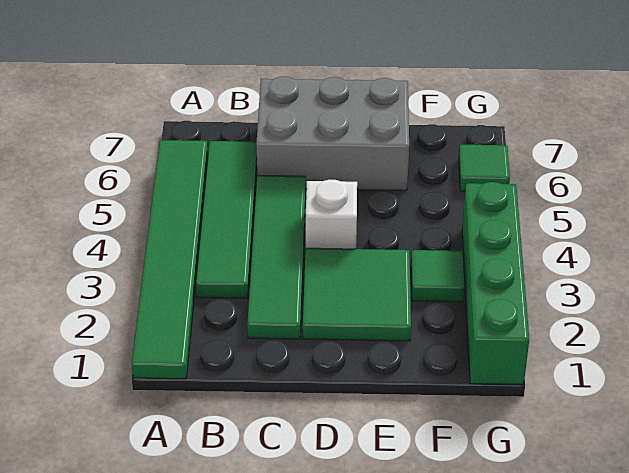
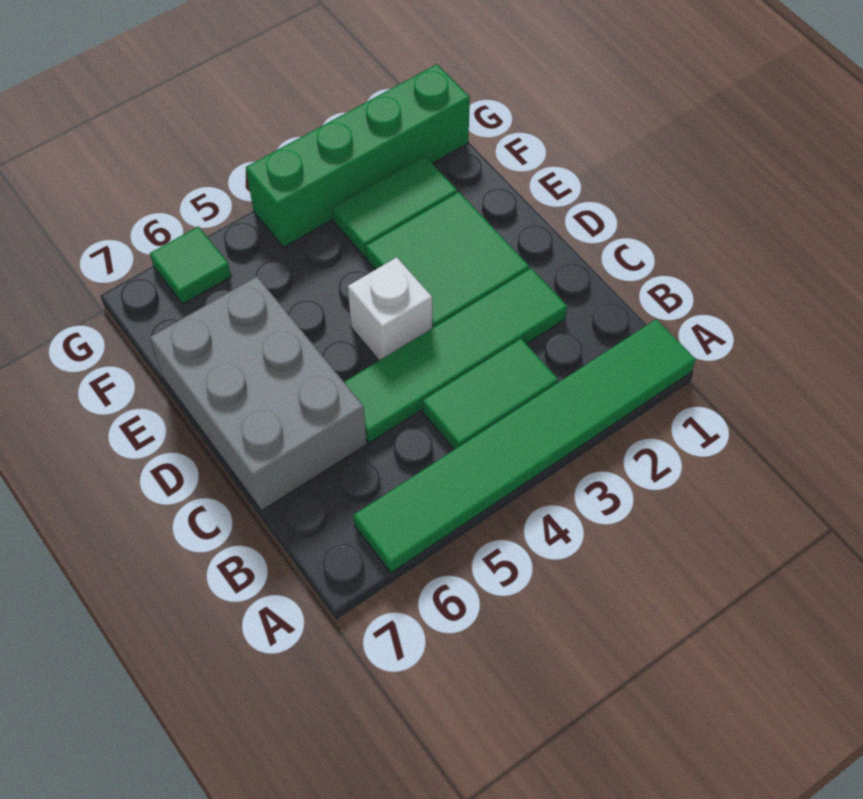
green tile B3:B6 level 1 -> green tile B3:B4 level 1
green tile F3 level 1 -> green tile F2:F3 level 1

